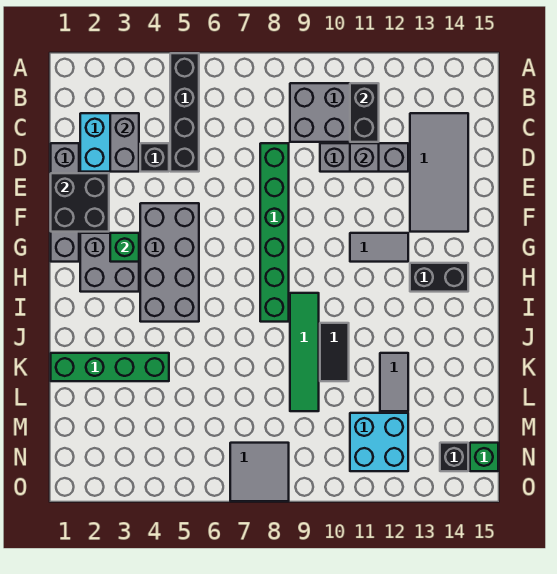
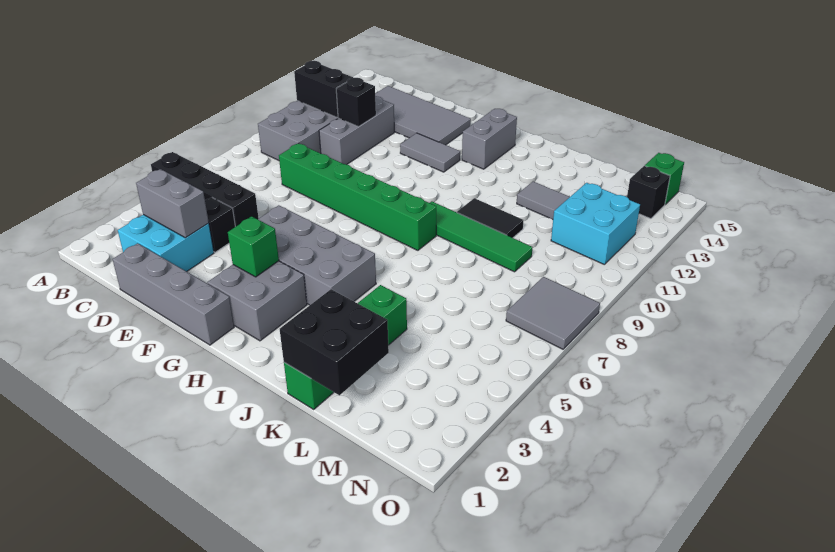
grey brick D11 level 2 -> black brick D11 level 2
black brick E1:F2 level 2 -> black brick K1:L2 level 2
grey tile G11:G12 level 1 -> grey tile F12:G12 level 1
black brick H13:H14 level 1 -> grey brick H13:H14 level 1

